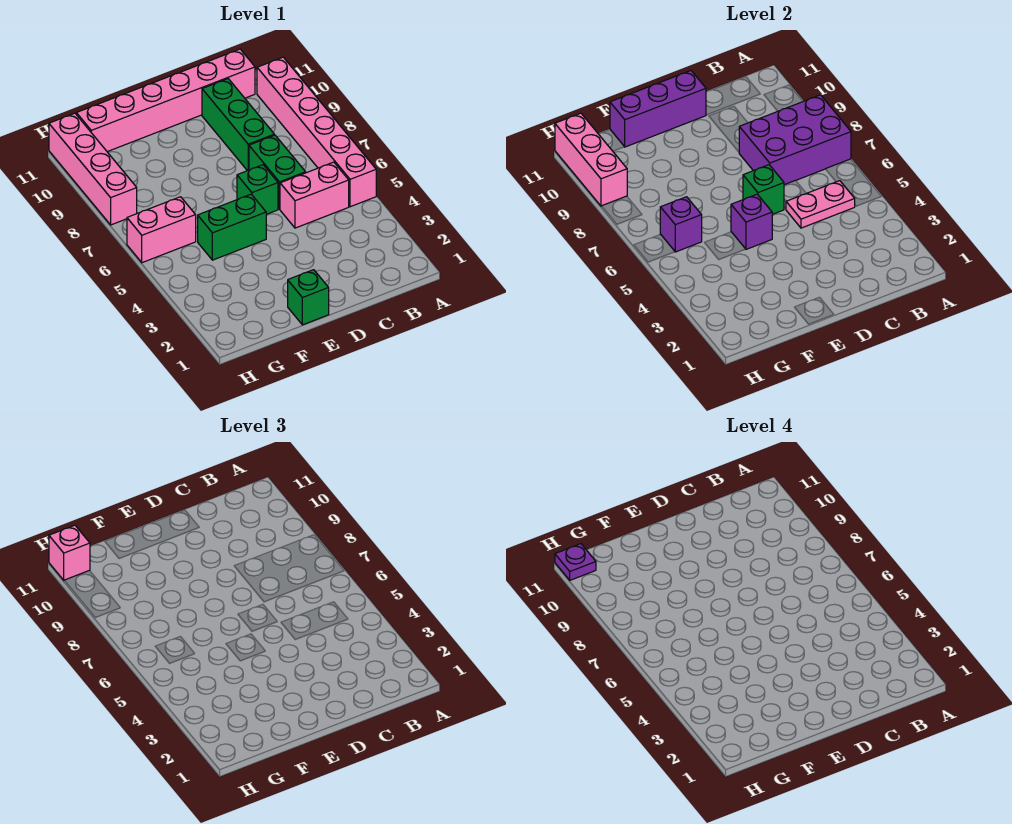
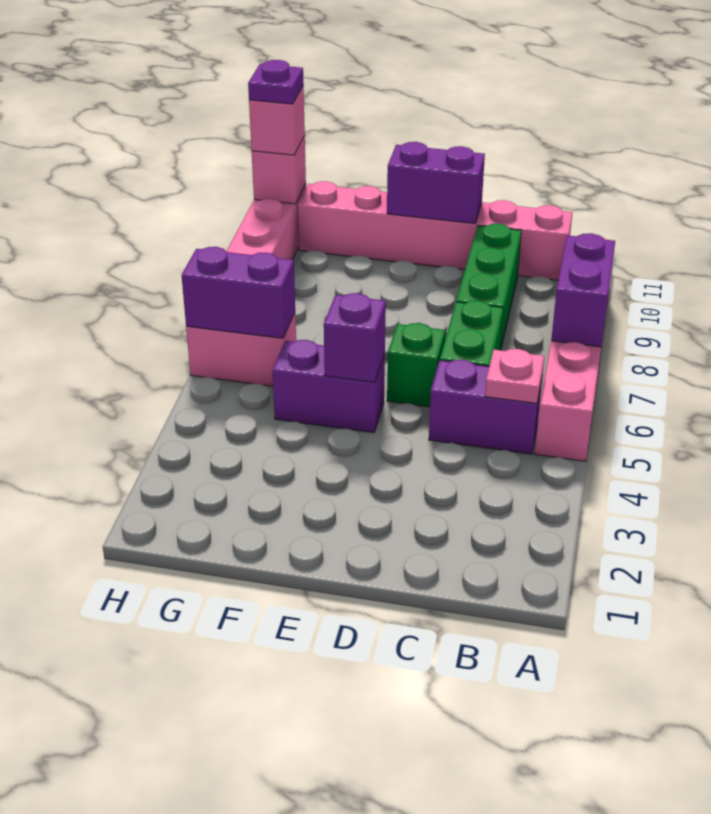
purple brick A7:C8 level 2 -> purple brick A7:A8 level 2
pink brick B5:C5 level 1 -> purple brick B5:C5 level 1
pink plate B5:C5 level 2 -> pink plate B5 level 2
green brick D6 level 2 -> none
purple brick D11:F11 level 2 -> purple brick D11:E11 level 2
green brick E1 level 1 -> none
green brick E5:F5 level 1 -> purple brick E5:F5 level 1
purple brick G6 level 2 -> purple brick G6:H6 level 2
pink brick H9:H11 level 2 -> pink brick H11 level 2

